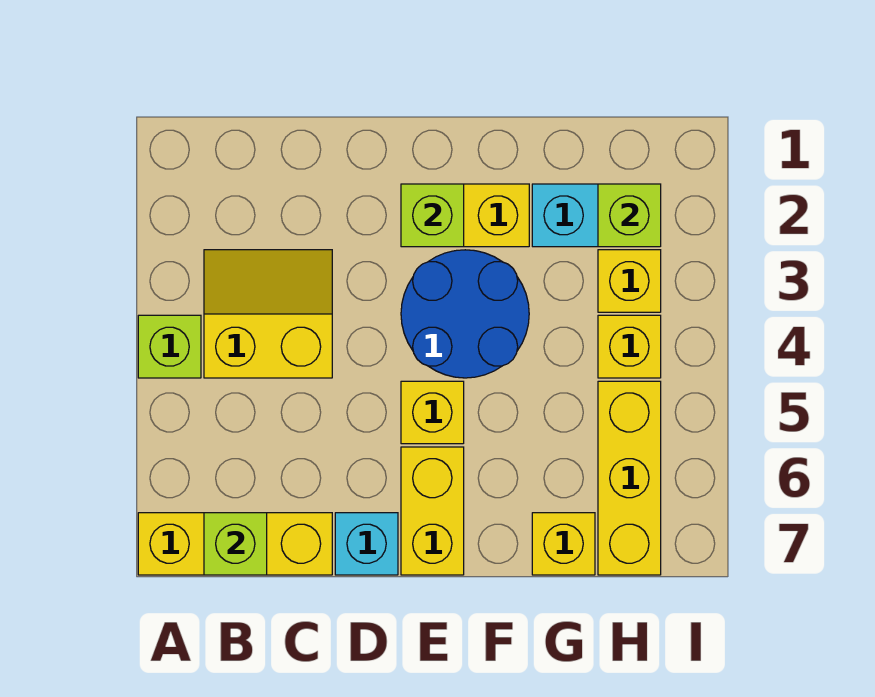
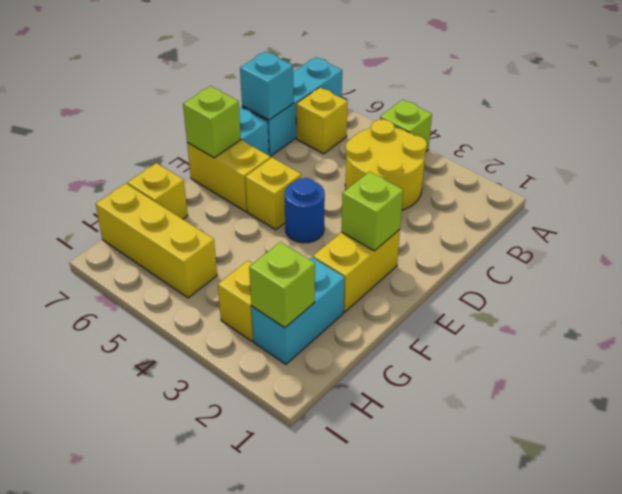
yellow brick A7:C7 level 1 -> cyan brick A7:C7 level 1
yellow slope B3:C4 level 1 top 4 -> yellow round brick B3:C4 level 1
lime brick B7 level 2 -> lime brick E7 level 2
none -> cyan brick C7 level 2
blue round brick E3:F4 level 1 -> blue round brick E4 level 1
yellow brick H4 level 1 -> yellow brick B6 level 1

